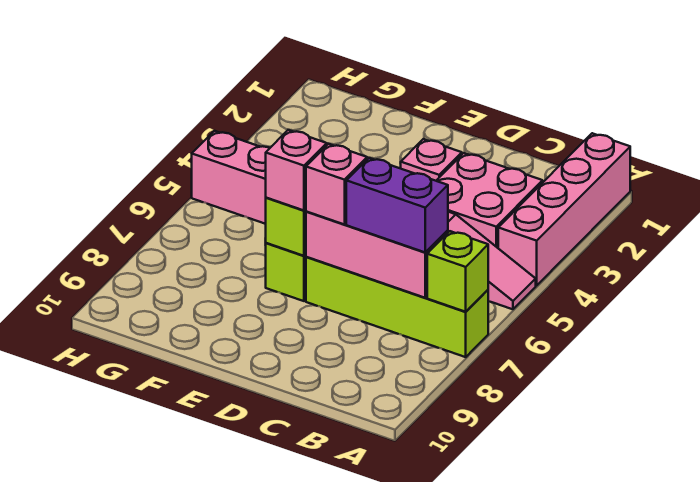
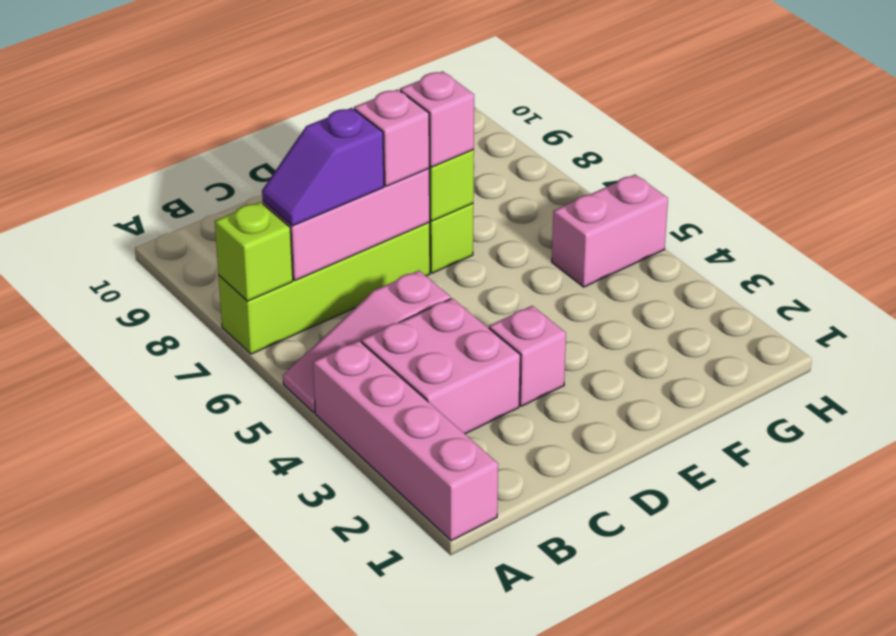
purple brick B7:C7 level 3 -> purple slope B7:C7 level 3 top C

